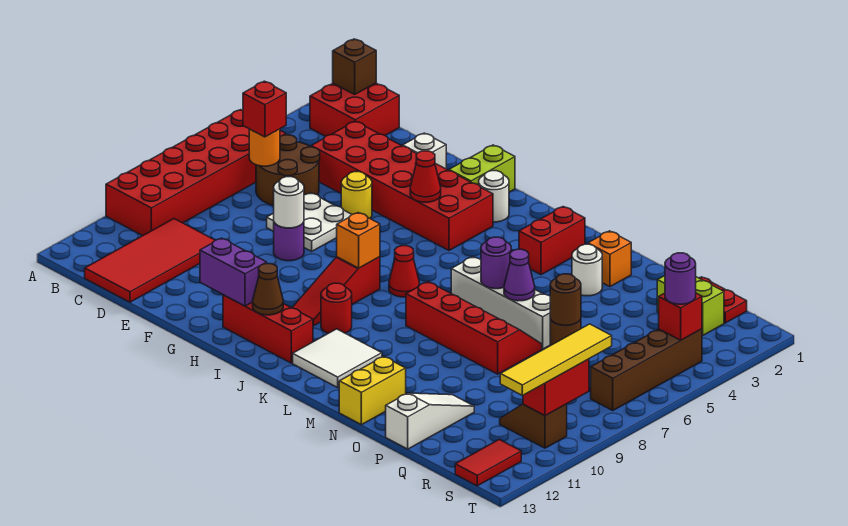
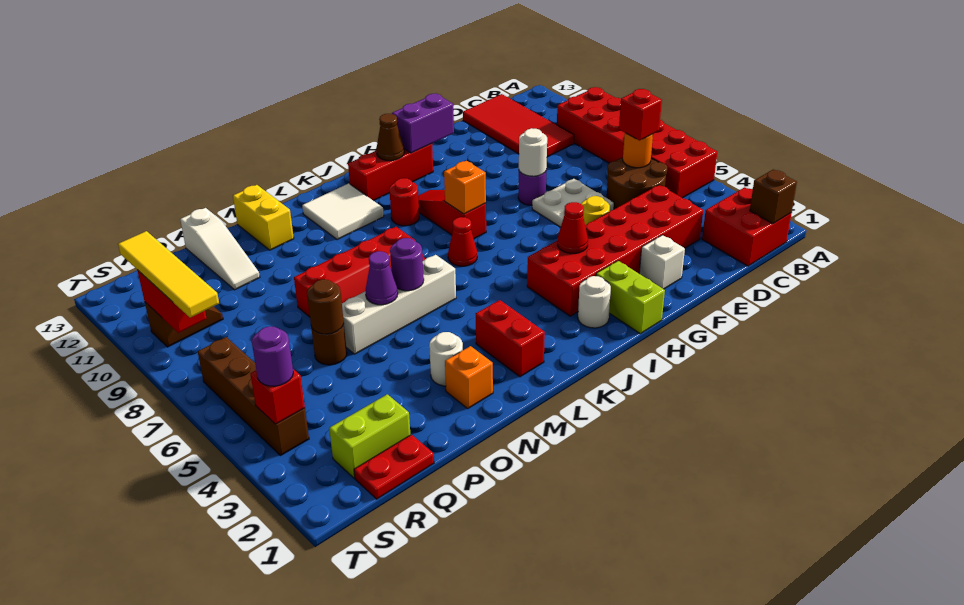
red tile S12:S13 level 1 -> none

